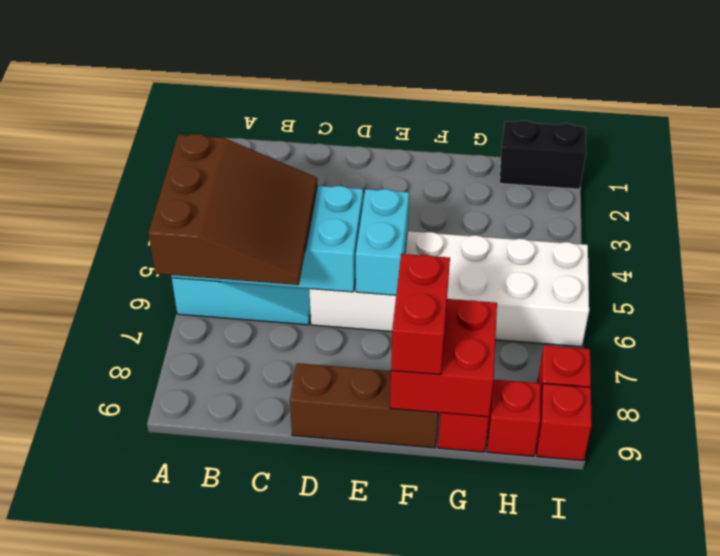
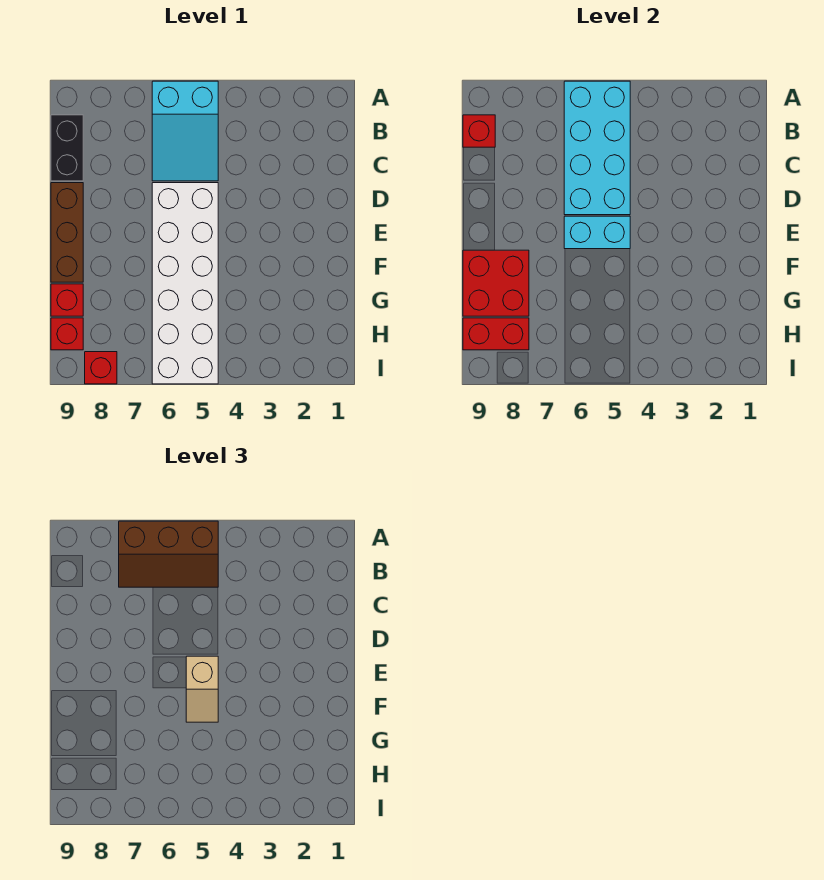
brown slope A5:C7 level 3 top A -> brown slope A5:B7 level 3 top A
none -> tan slope E5:F5 level 3 top E
red brick F8:F9 level 3 -> red brick H8:H9 level 2
black brick H1:I1 level 1 -> black brick B9:C9 level 1
red brick I9 level 1 -> red brick B9 level 2

